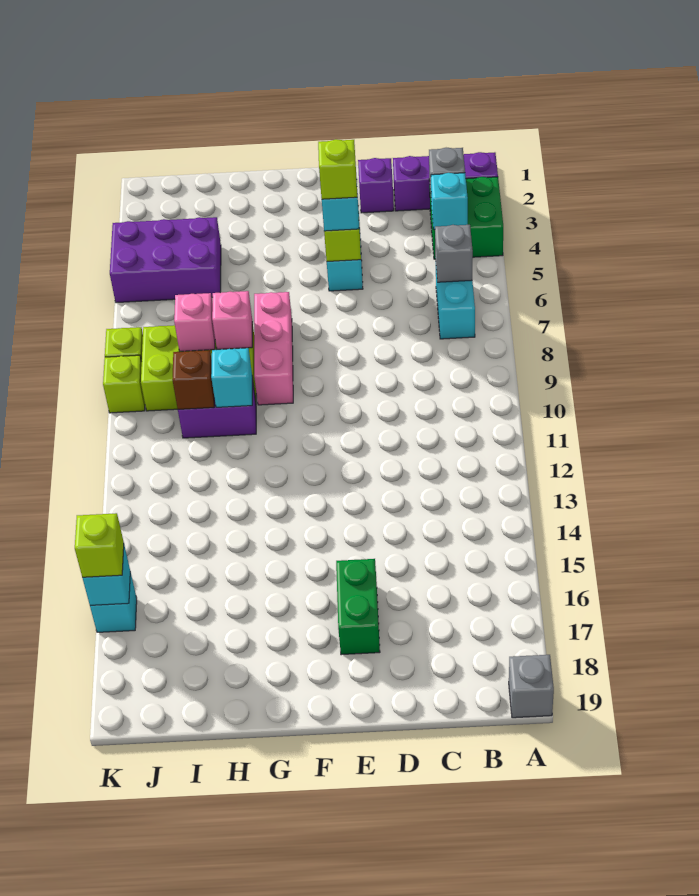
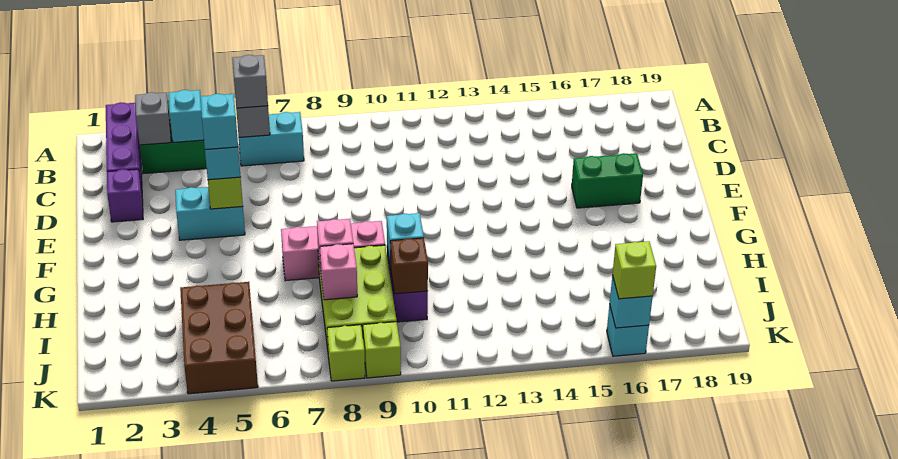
grey brick A19 level 1 -> grey brick B6 level 3
lime brick E5 level 4 -> cyan brick E5 level 4
purple brick I4:K5 level 1 -> brown brick I4:K5 level 1

